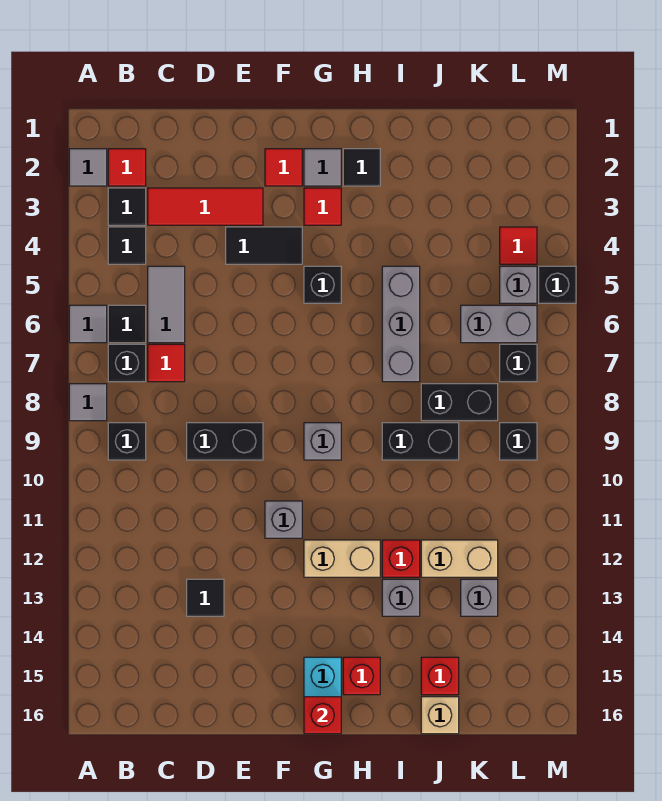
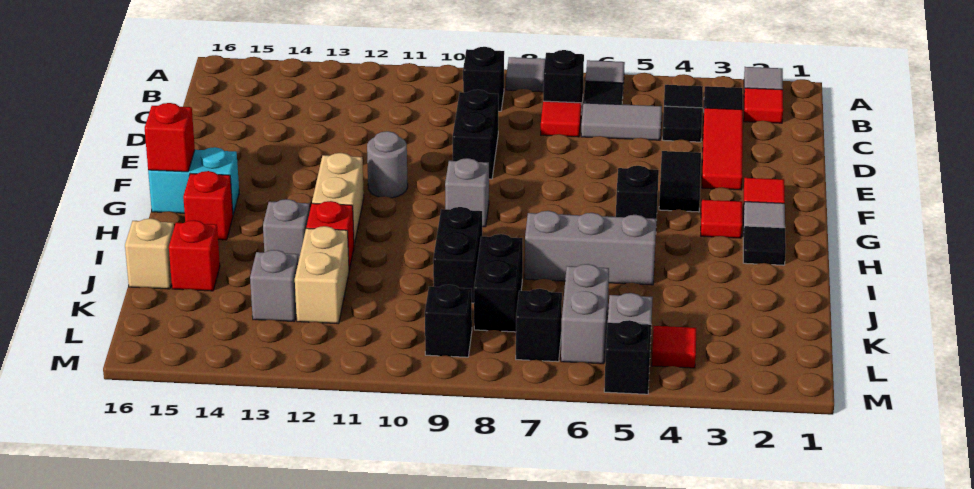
black tile D13 level 1 -> black tile C4 level 1
grey brick F11 level 1 -> grey round brick F11 level 1

